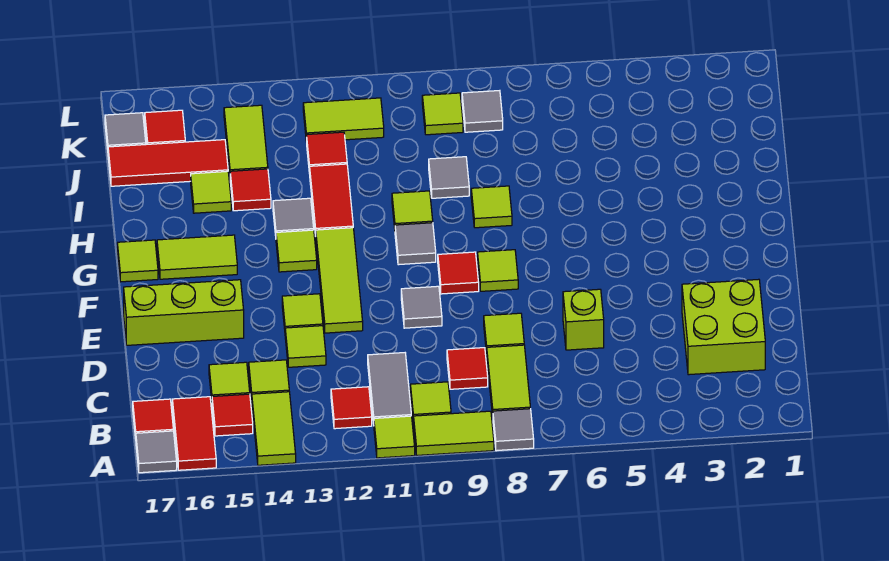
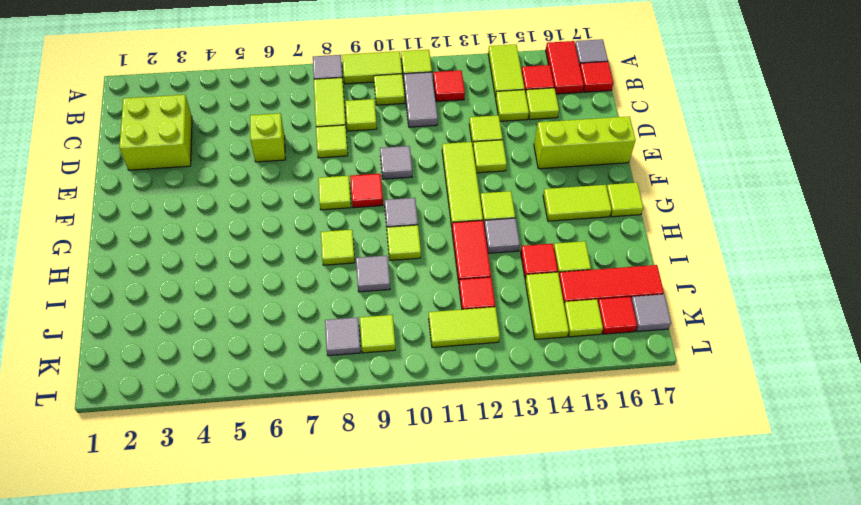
red tile C9 level 1 -> lime tile C9 level 1
none -> lime tile K15 level 1

